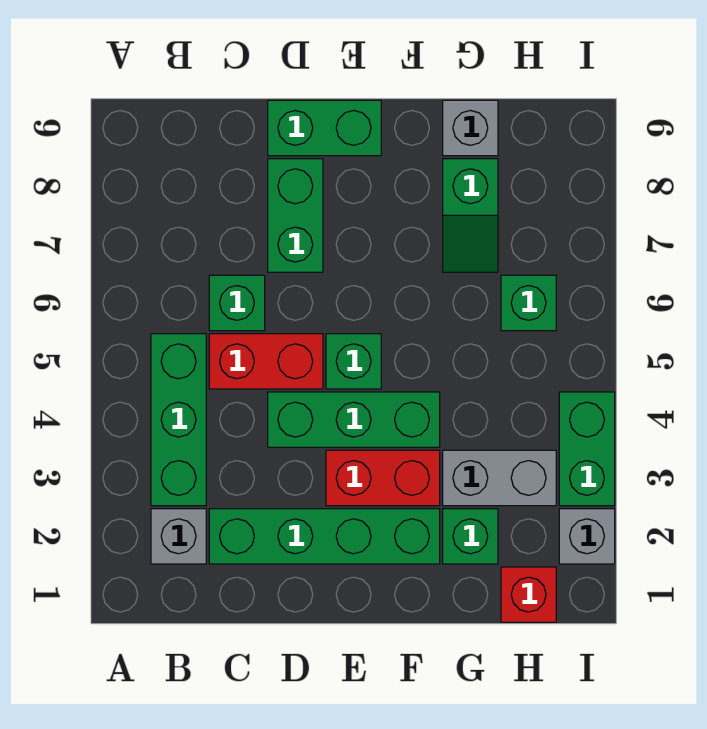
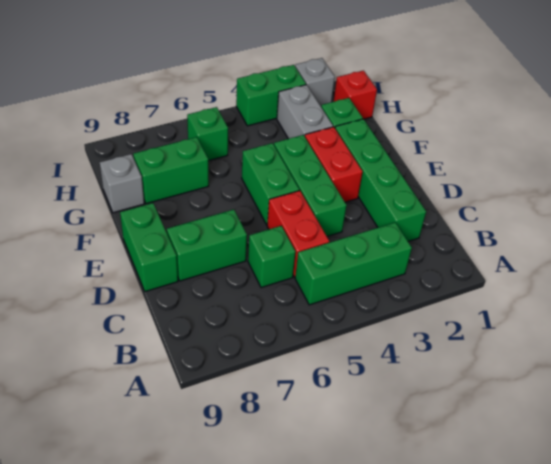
grey brick B2 level 1 -> none
green brick E5 level 1 -> green brick E5:F5 level 1
green slope G7:G8 level 1 top 8 -> green brick G7:G8 level 1

